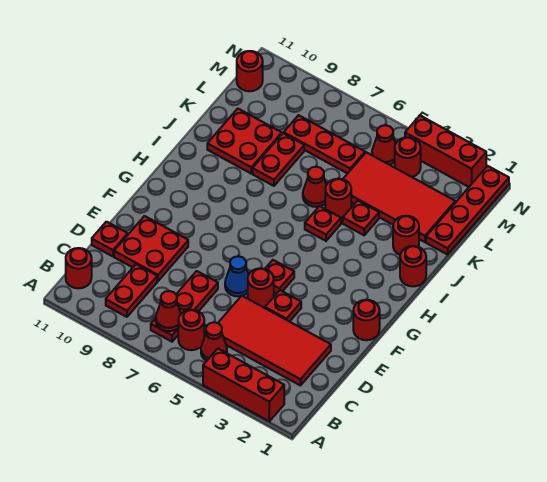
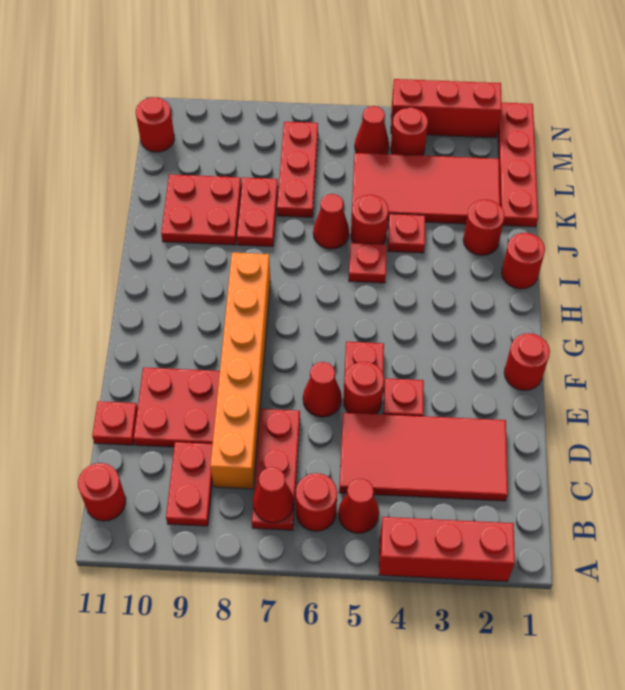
none -> orange brick C8:H8 level 1
blue cone E6 level 1 -> red cone E6 level 1
red plate L6:L8 level 1 -> red plate K7:M7 level 1

